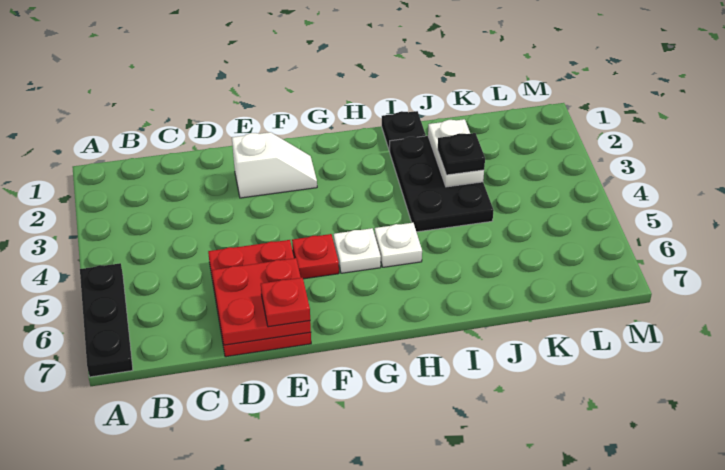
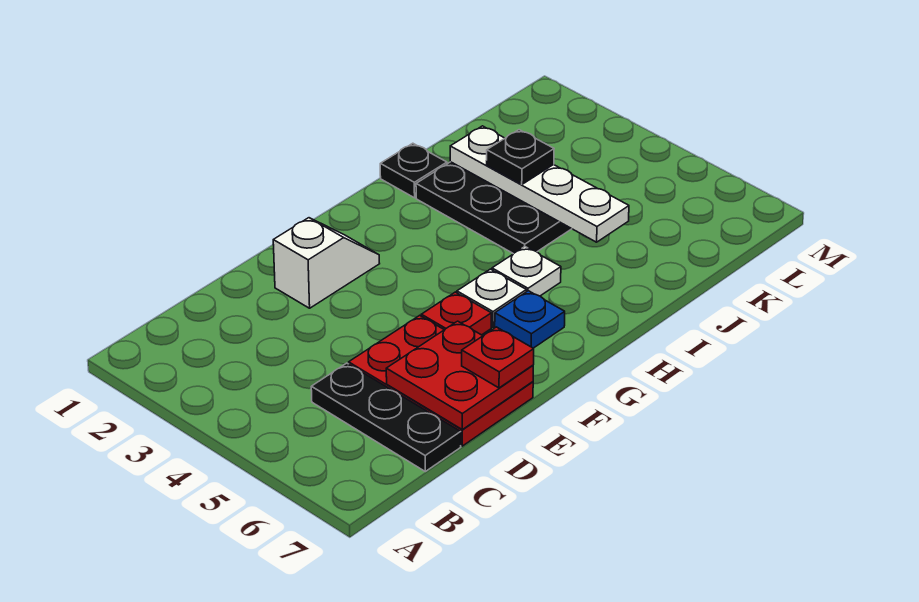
black plate A5:A7 level 1 -> black plate C5:C7 level 1
none -> blue plate G6 level 1
white plate J2:J3 level 2 -> white plate J2:J5 level 2

